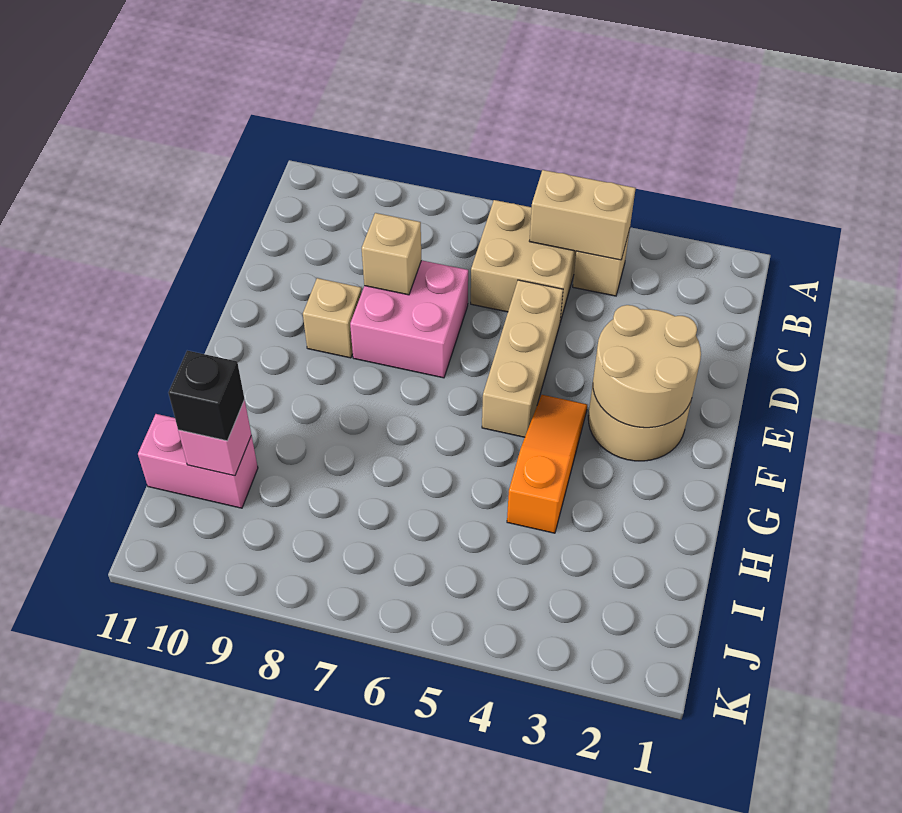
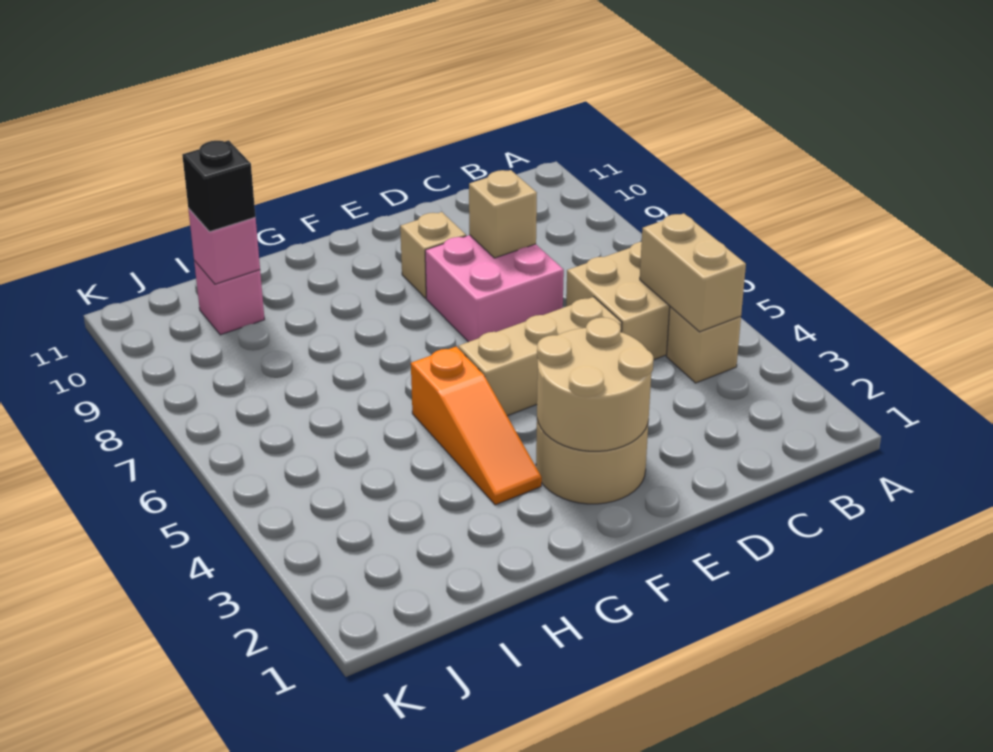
orange slope F4:H4 level 1 top H -> orange slope G3:G5 level 1 top 5
pink brick I10:I11 level 1 -> pink brick I10 level 1

